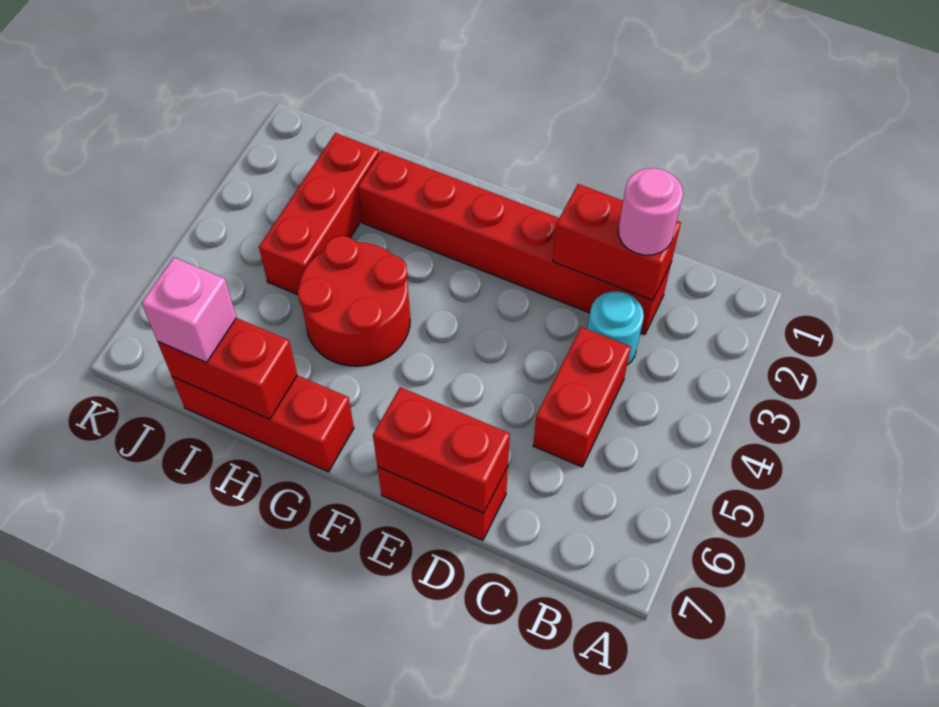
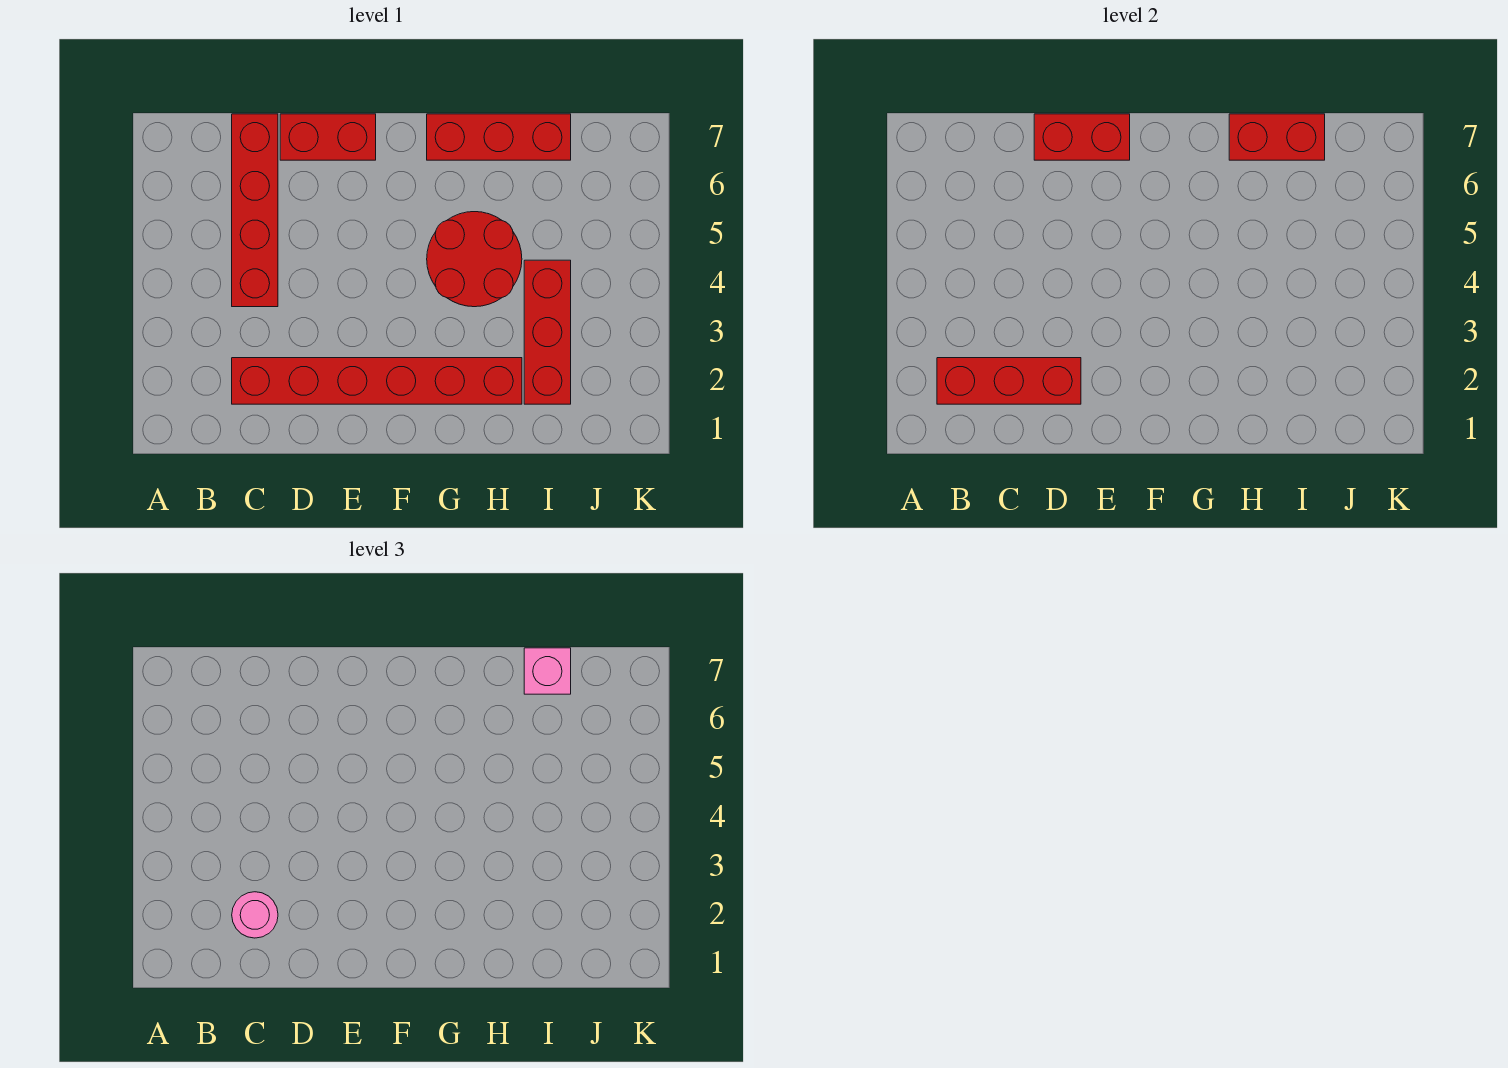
red brick C2:D2 level 2 -> red brick B2:D2 level 2
cyan round brick C3 level 1 -> none
red brick C4:C5 level 1 -> red brick C4:C7 level 1

